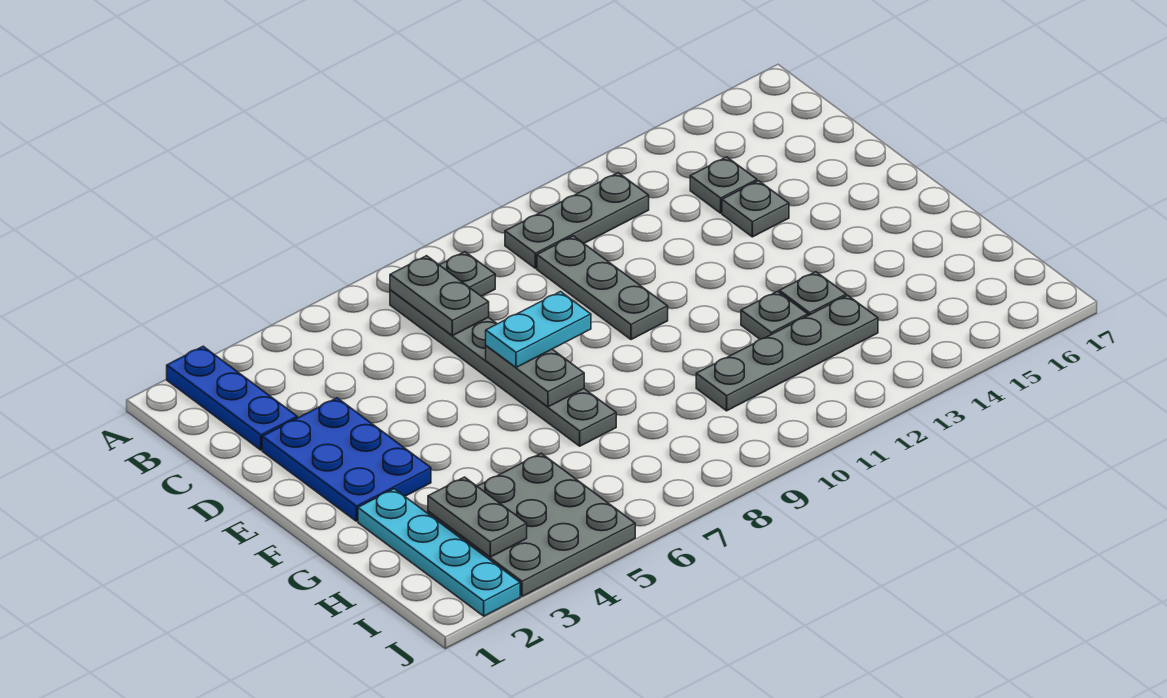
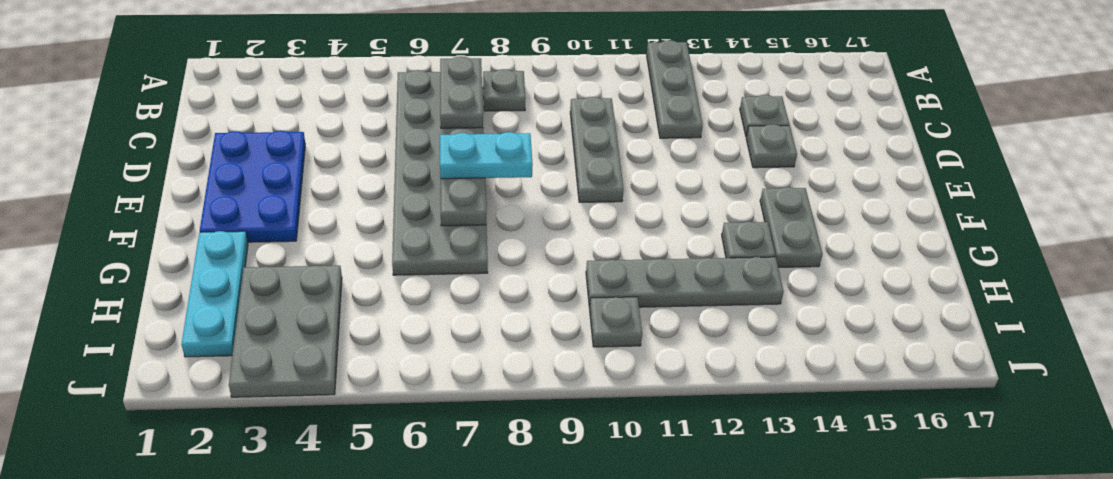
blue plate A2:C2 level 1 -> none
grey plate B7:G7 level 1 -> grey plate B6:G7 level 1
grey plate B10:B12 level 1 -> grey plate A12:C12 level 1
cyan plate G2:J2 level 1 -> cyan plate G2:I2 level 1
grey plate G12 level 1 -> grey plate I10 level 1
grey plate H3:J5 level 1 -> grey plate H3:J4 level 1
grey plate H3:I3 level 2 -> grey plate F14:G14 level 1

